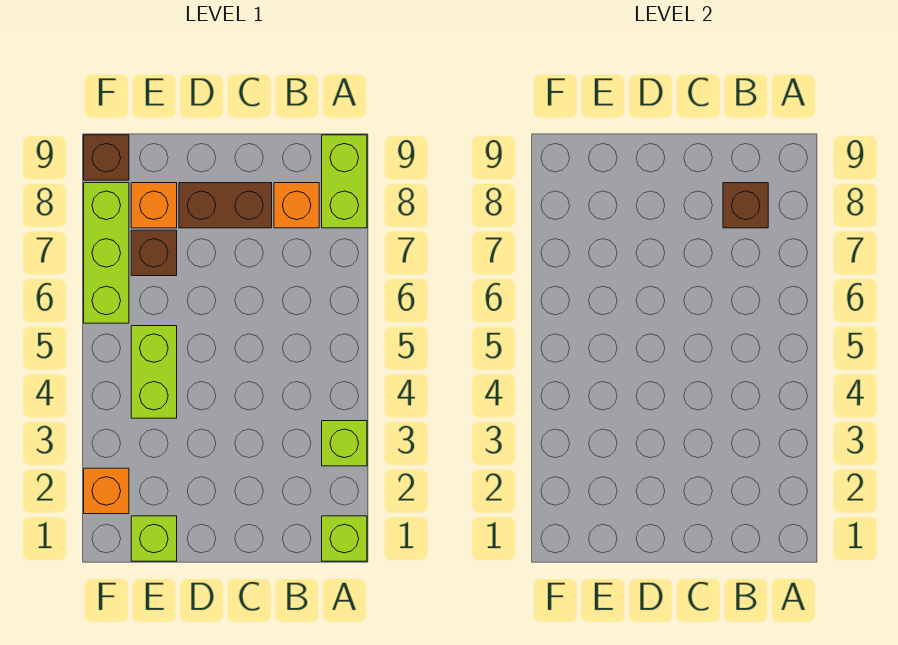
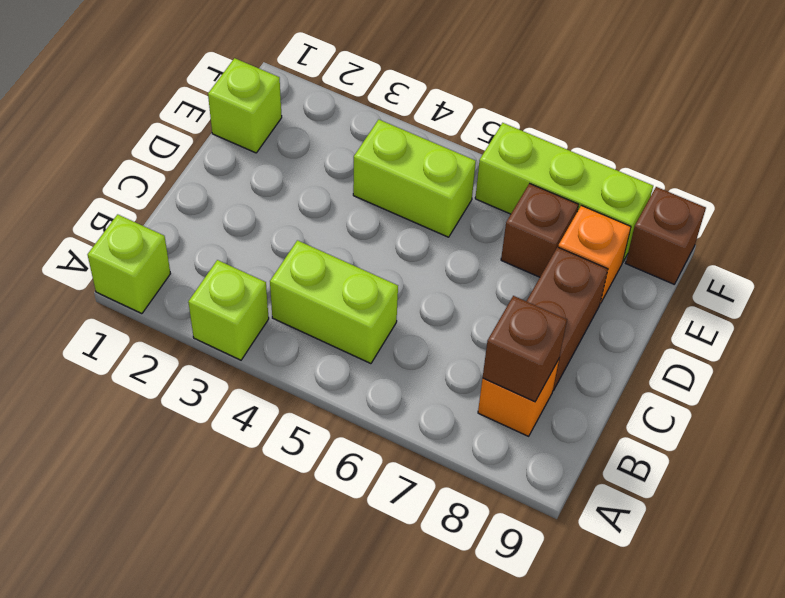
lime brick A8:A9 level 1 -> lime brick B4:B5 level 1
orange brick F2 level 1 -> none

